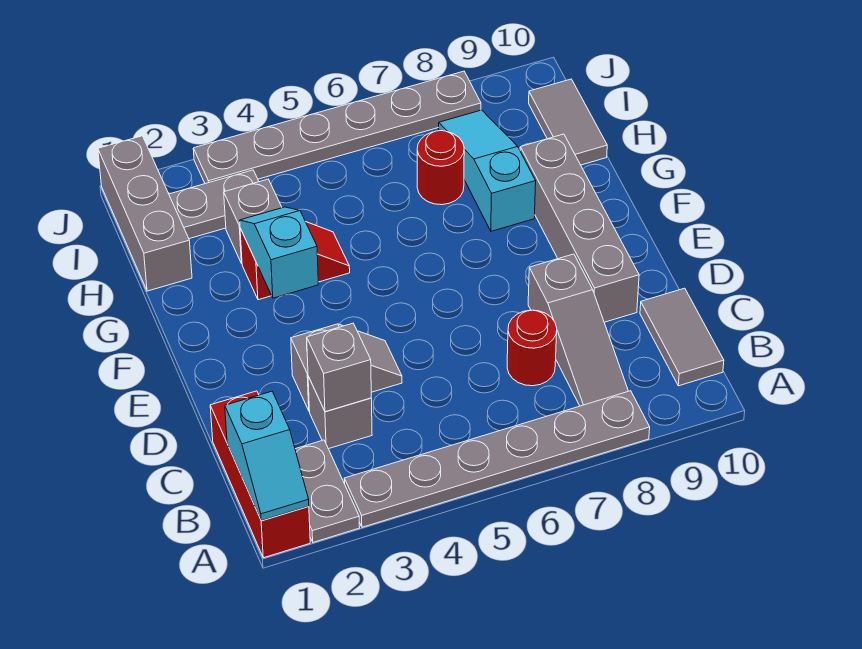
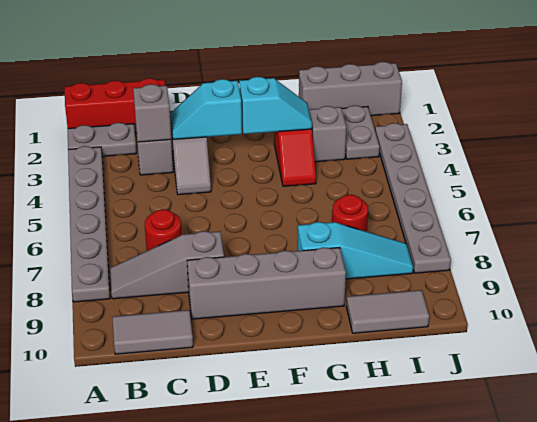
cyan slope A1:B1 level 2 top B -> cyan slope D3:E3 level 2 top E

